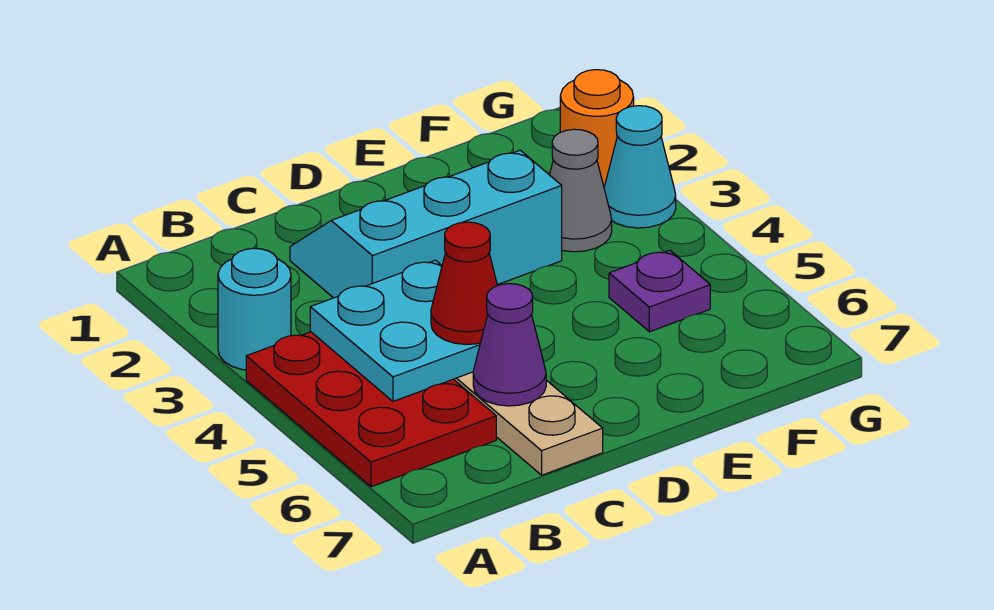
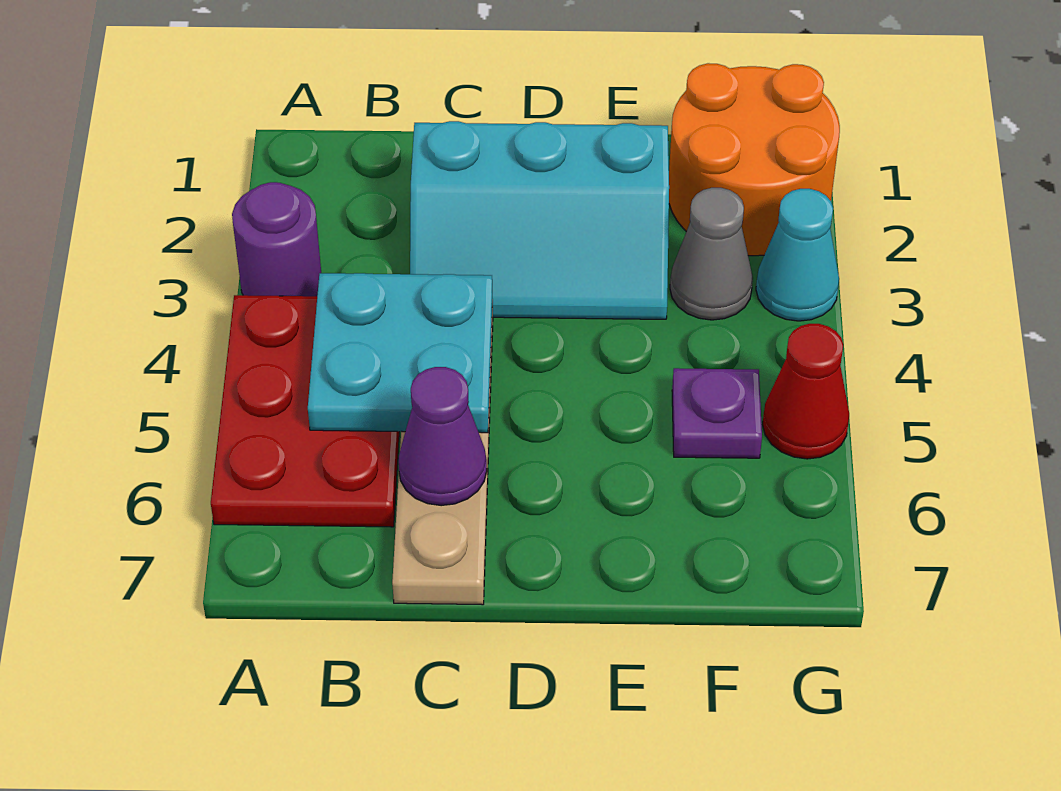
cyan round brick A3 level 1 -> purple round brick A3 level 1
cyan slope C2:E3 level 1 top 3 -> cyan slope C2:E3 level 1 top 2
red cone C5 level 3 -> red cone G5 level 1
orange round brick G2 level 1 -> orange round brick F1:G2 level 1

